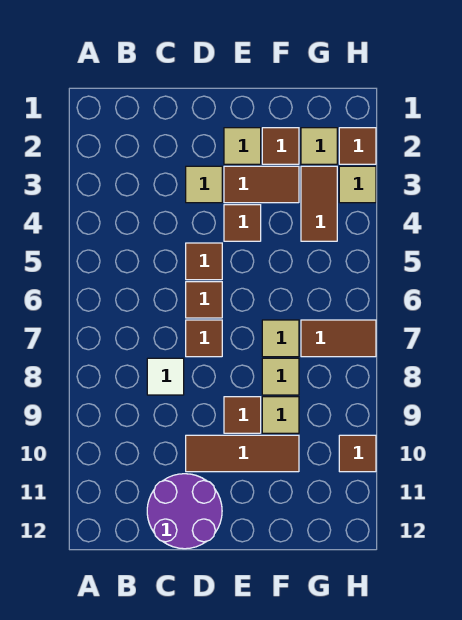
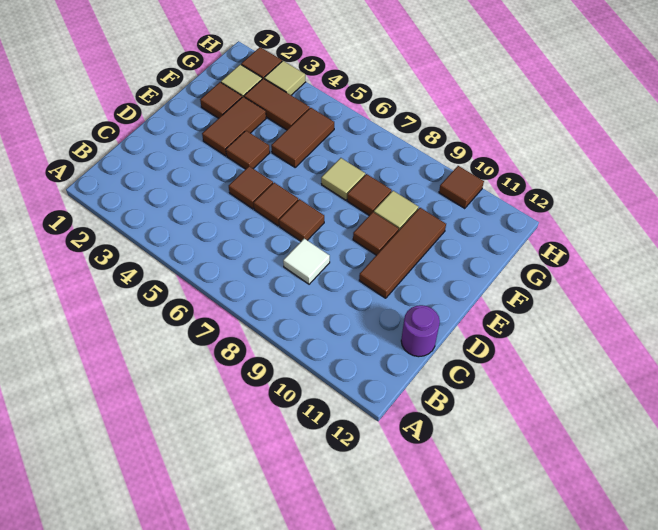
purple round brick C11:D12 level 1 -> purple round brick C12 level 1
tan tile D3 level 1 -> none
tan tile E2 level 1 -> none
tan tile F8 level 1 -> brown tile F8 level 1
brown tile G7:H7 level 1 -> brown tile F5:G5 level 1

